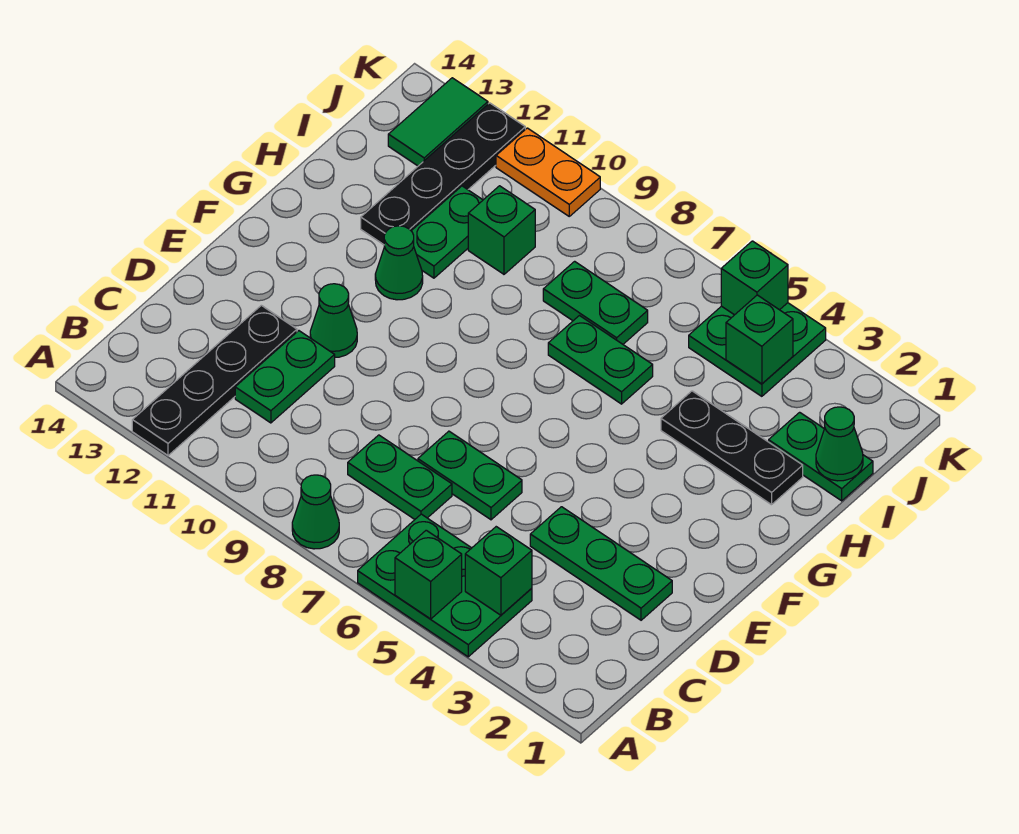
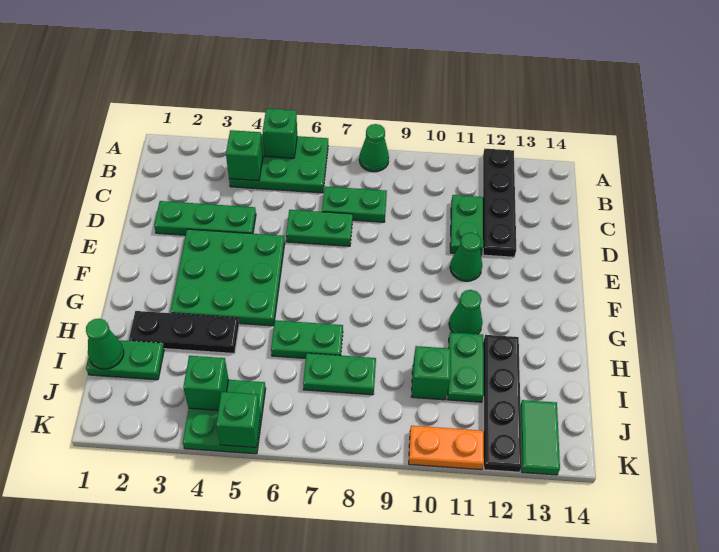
none -> green plate E3:G5 level 1

